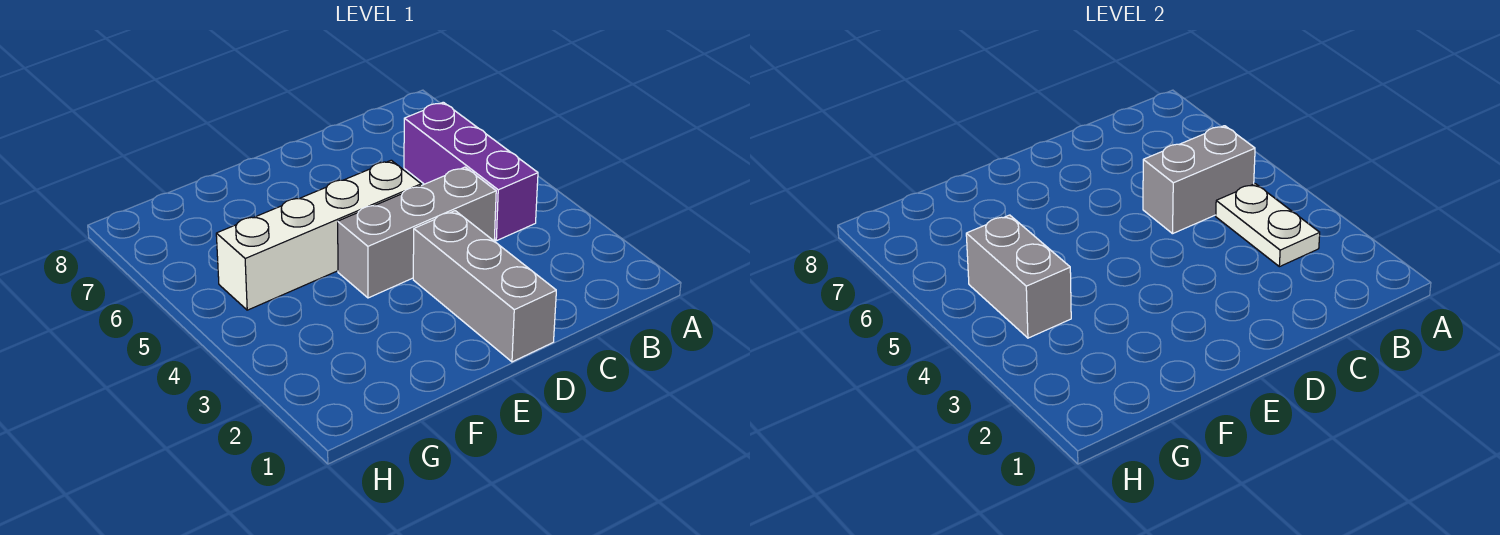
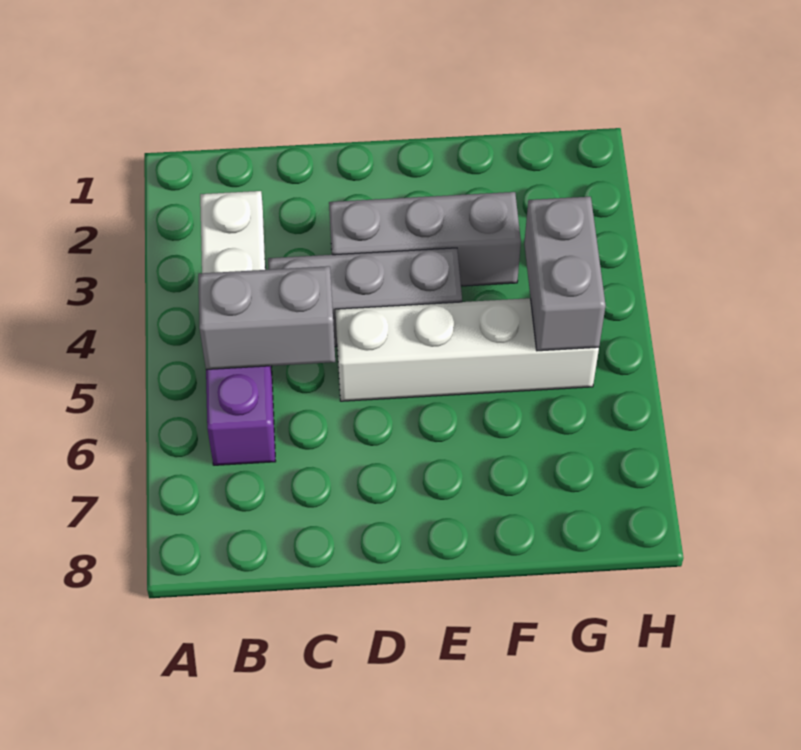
grey brick D1:D3 level 1 -> grey brick D3:F3 level 1

